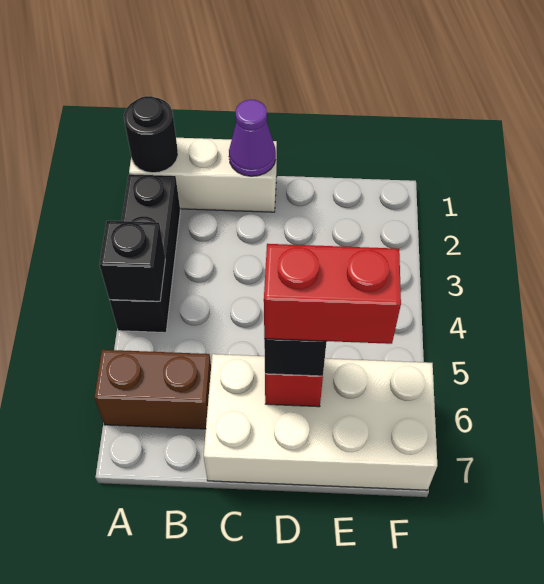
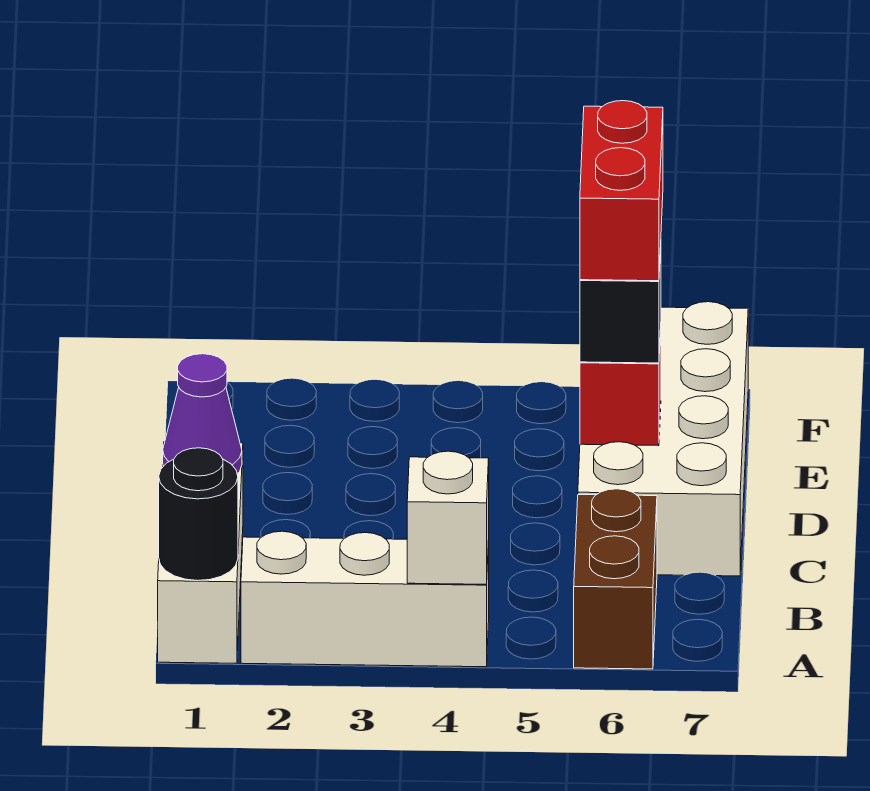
black brick A2:A4 level 1 -> white brick A2:A4 level 1
black brick A4 level 2 -> white brick A4 level 2

